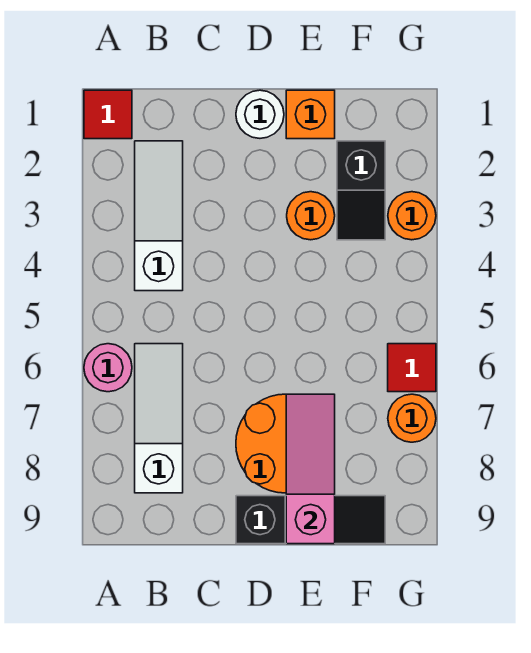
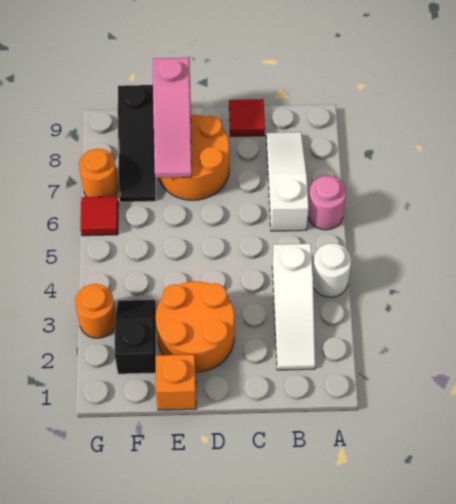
red tile A1 level 1 -> red tile C9 level 1
white slope B6:B8 level 1 top 8 -> white slope B6:B8 level 1 top 6
white round brick D1 level 1 -> white round brick A4 level 1
black slope D9:F9 level 1 top D -> black slope F7:F9 level 1 top 9
orange round brick E3 level 1 -> orange round brick D2:E3 level 1

